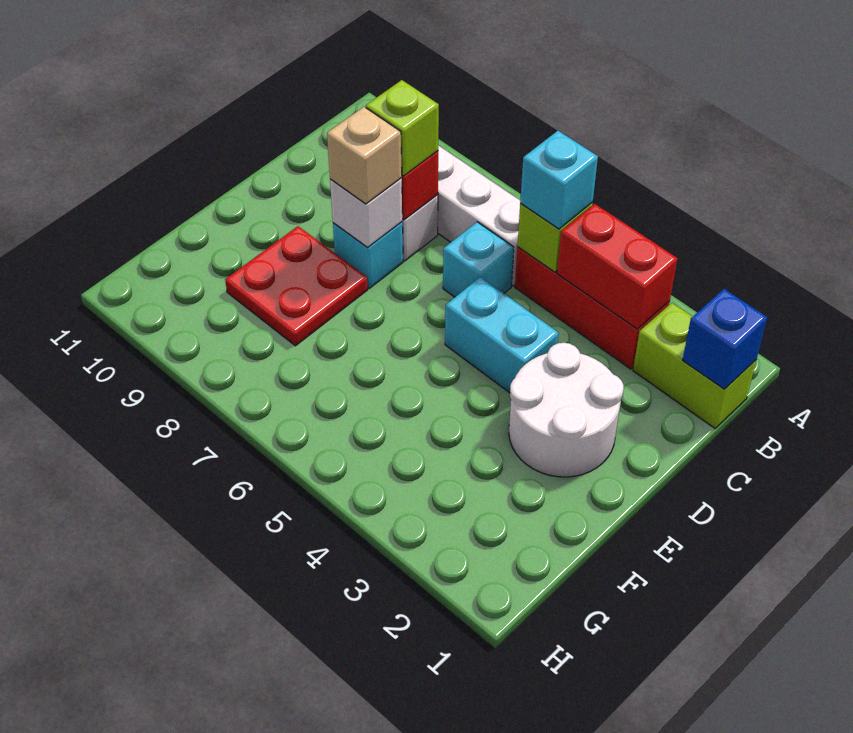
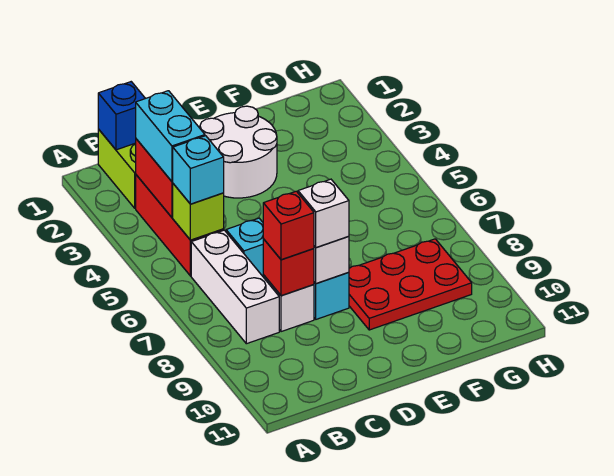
lime brick C8 level 3 -> red brick C8 level 3
cyan brick D4:D5 level 1 -> cyan brick B3:B4 level 3
tan brick D8 level 3 -> white brick D8 level 3
red plate E8:F9 level 1 -> red plate E8:G9 level 1

